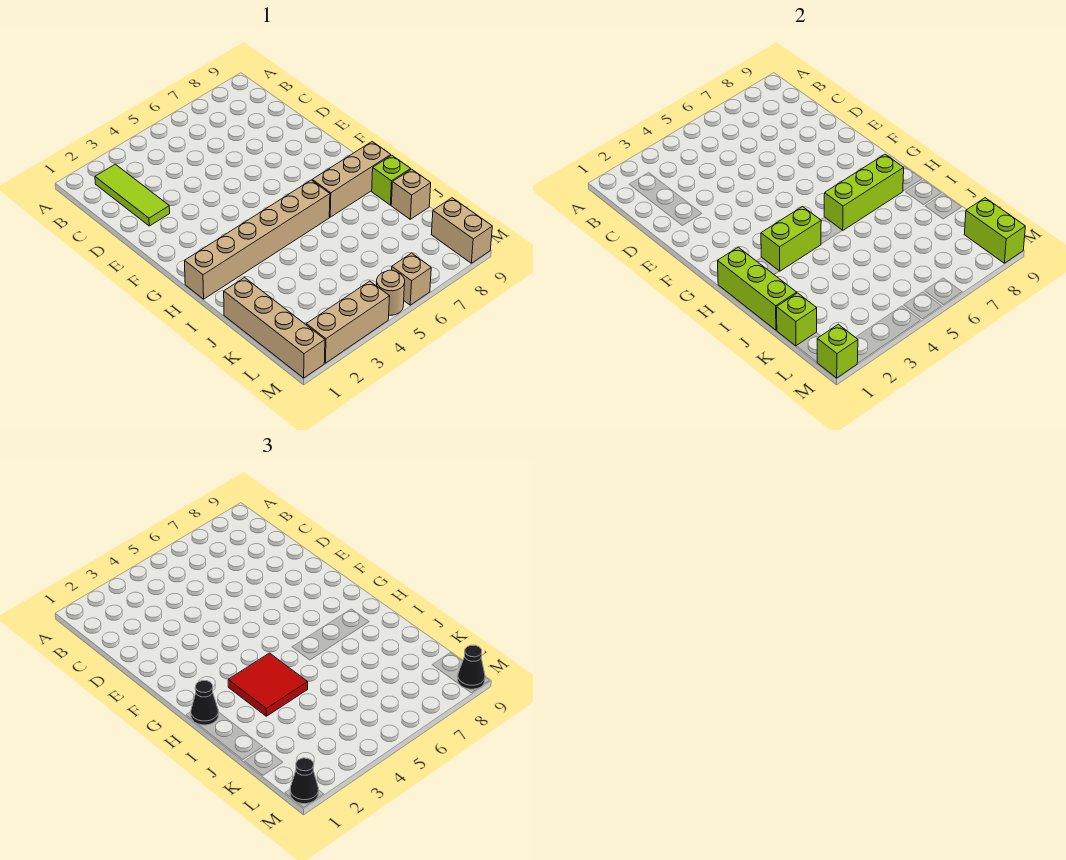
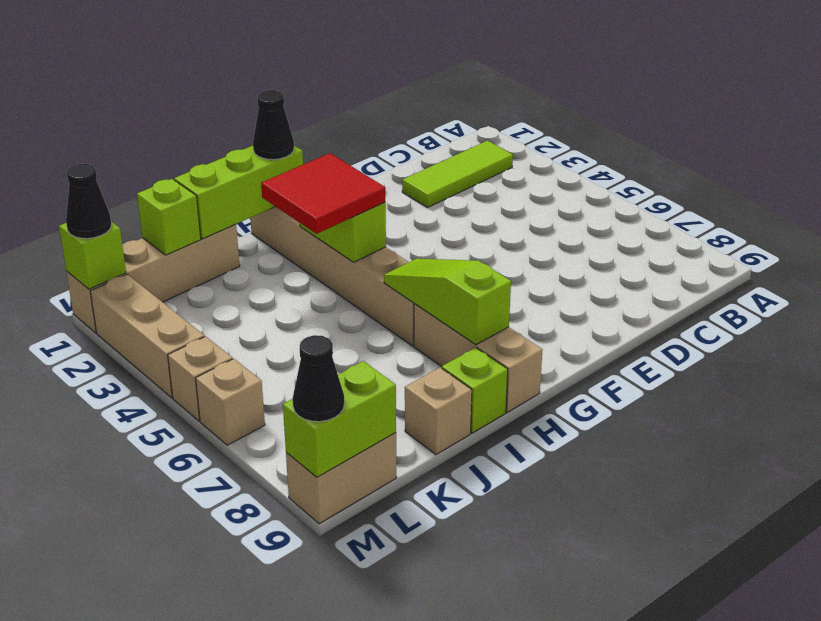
lime brick H6:H8 level 2 -> lime slope H6:H8 level 2 top 8
tan round brick M5 level 1 -> tan brick M5 level 1

